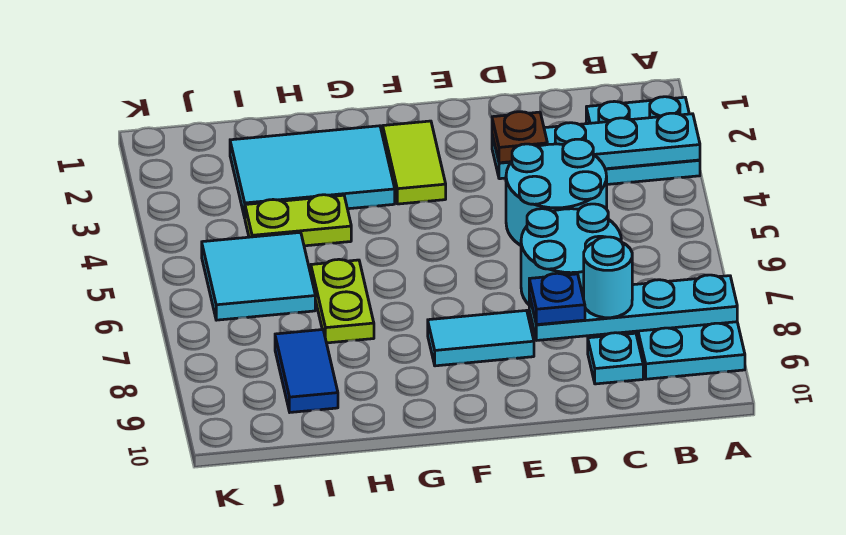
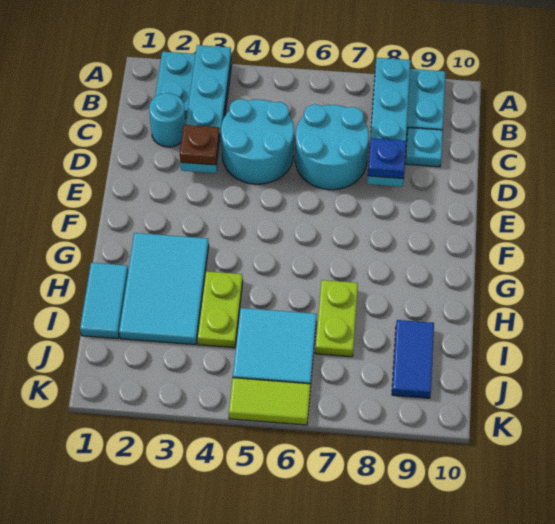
cyan round brick C8 level 3 -> cyan round brick C2 level 1
cyan tile E8:F8 level 1 -> cyan tile H1:I1 level 1
lime tile F2:F3 level 1 -> lime tile K5:K6 level 1
lime plate H6:H7 level 1 -> lime plate H7:I7 level 1
blue tile I8:I9 level 1 -> blue tile I9:J9 level 1

